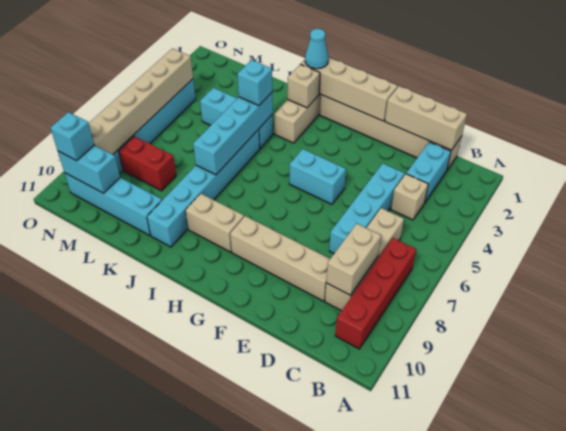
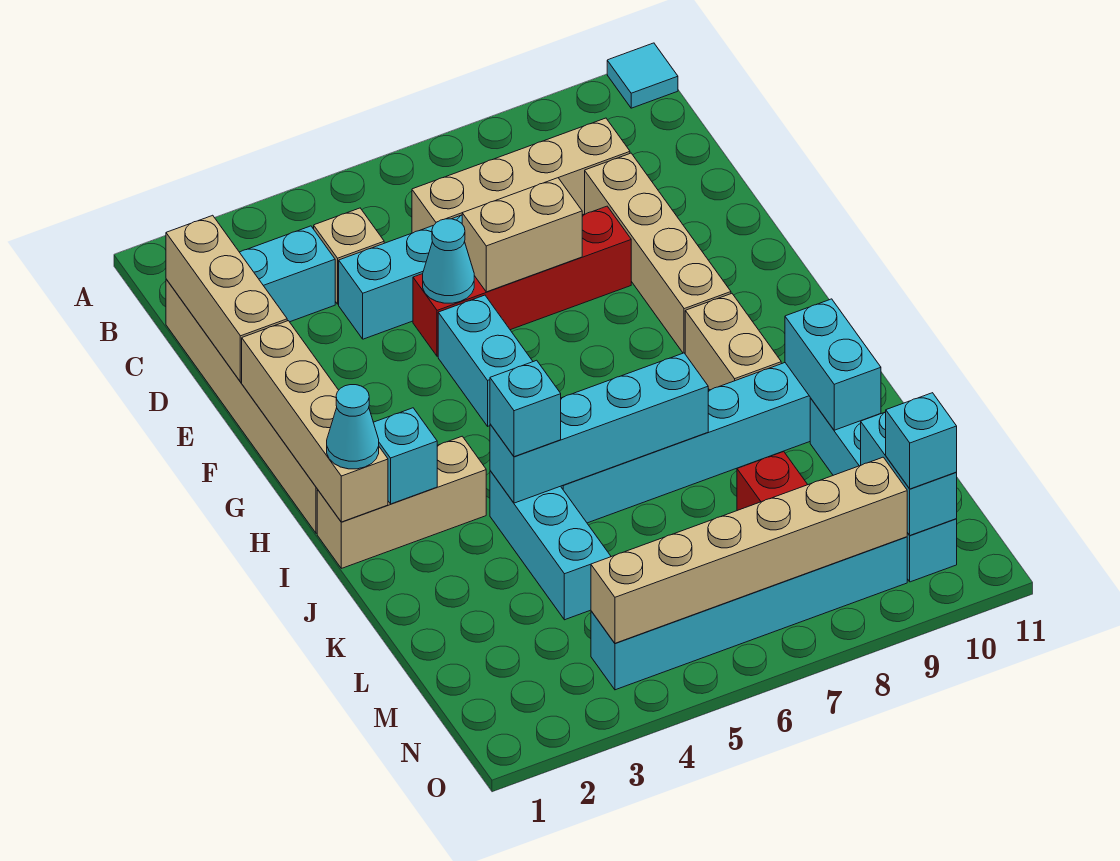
none -> cyan tile A11 level 1
red brick B7:B10 level 1 -> red brick E5:E8 level 1
tan brick C8:C9 level 2 -> tan brick E6:E7 level 2
none -> cyan cone E5 level 2
tan brick I2 level 2 -> cyan brick I2 level 2
none -> cyan brick J10:K10 level 2

